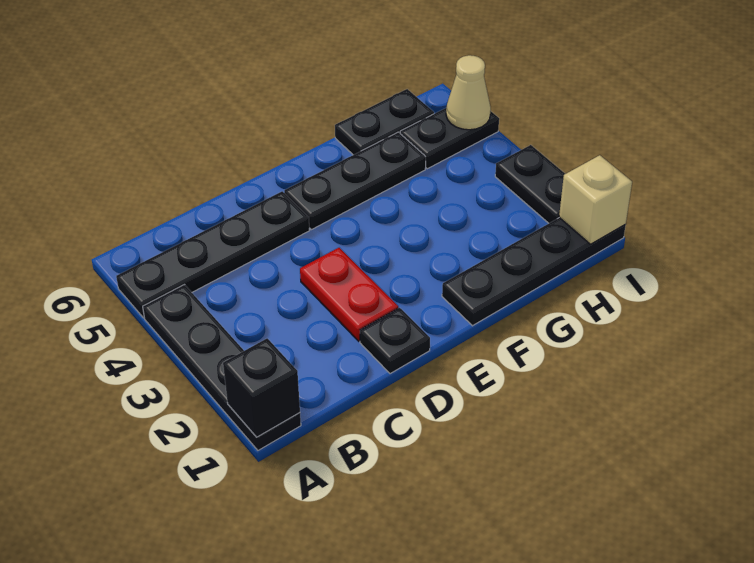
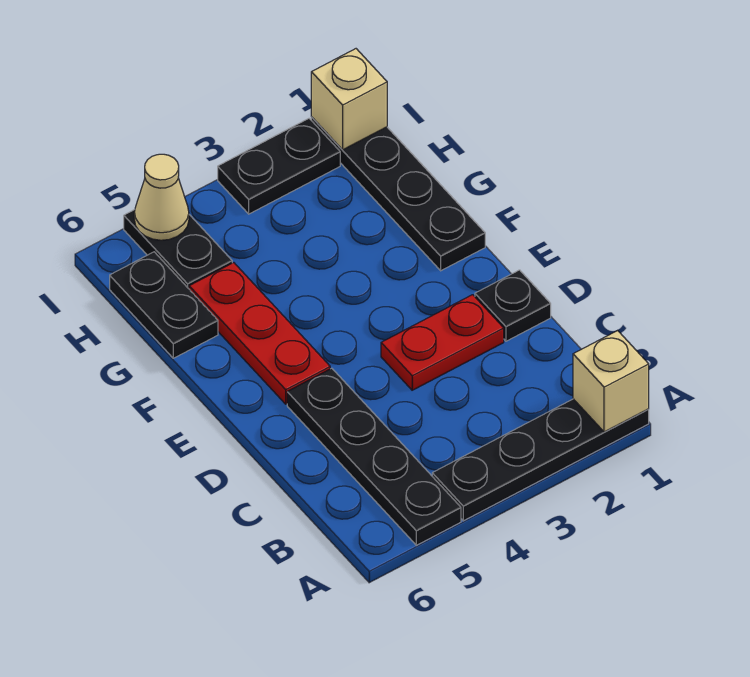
black brick A1 level 2 -> tan brick A1 level 2
black plate E5:G5 level 1 -> red plate E5:G5 level 1

